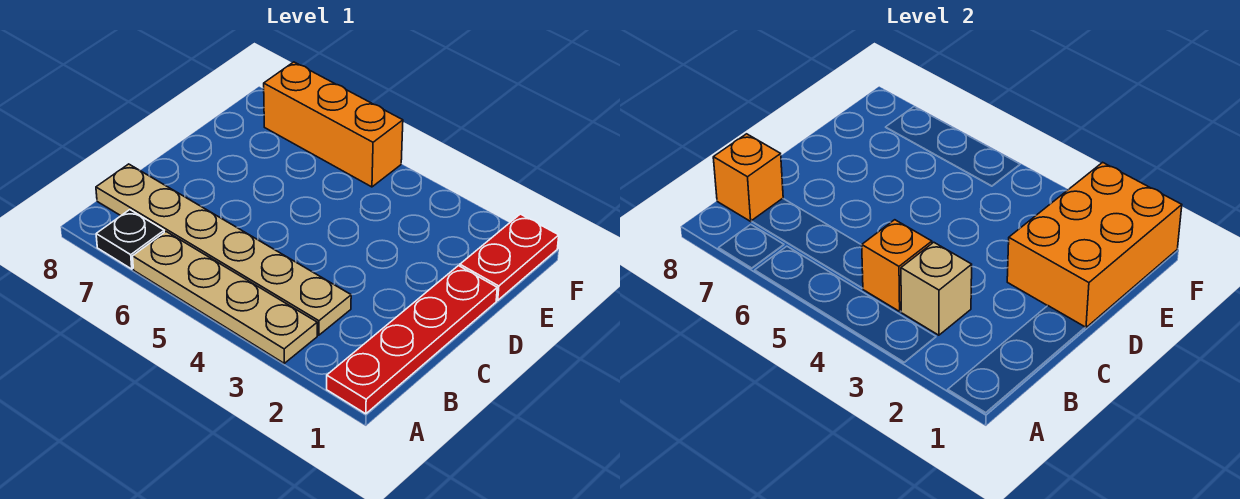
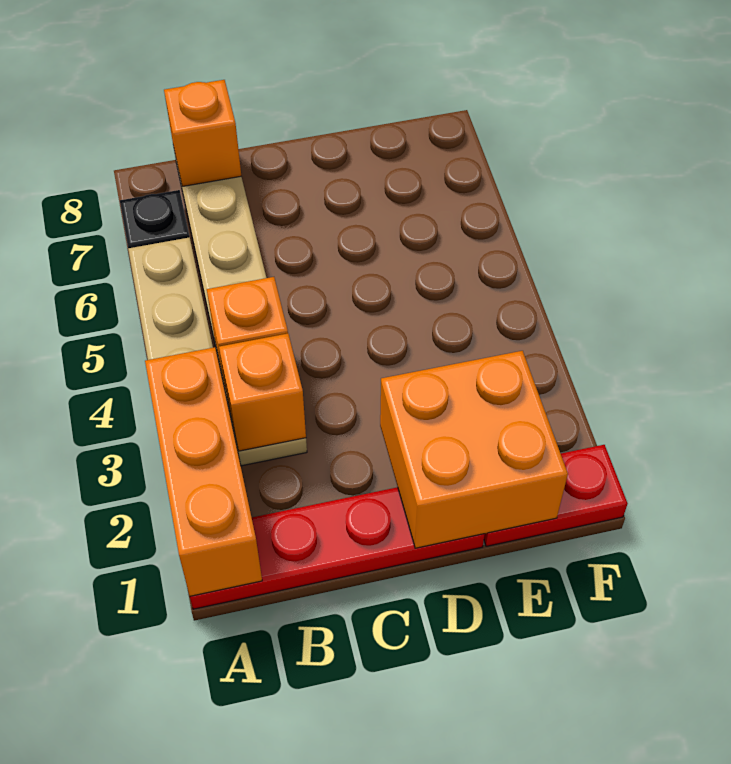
tan brick B3 level 2 -> orange brick B3 level 2
orange brick D1:F2 level 2 -> orange brick D1:E2 level 2
orange brick F5:F7 level 1 -> orange brick A1:A3 level 2

